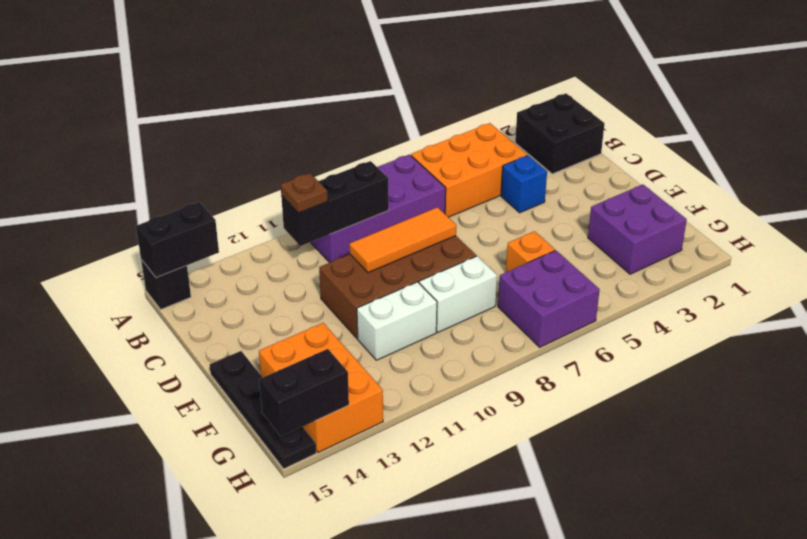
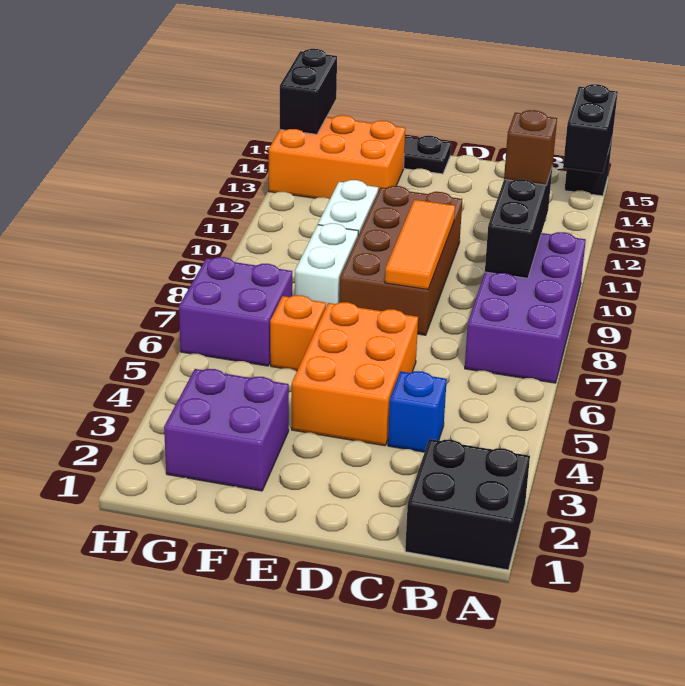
orange brick A4:B6 level 1 -> orange brick D4:E6 level 1
brown plate B11 level 3 -> brown brick B11 level 3

